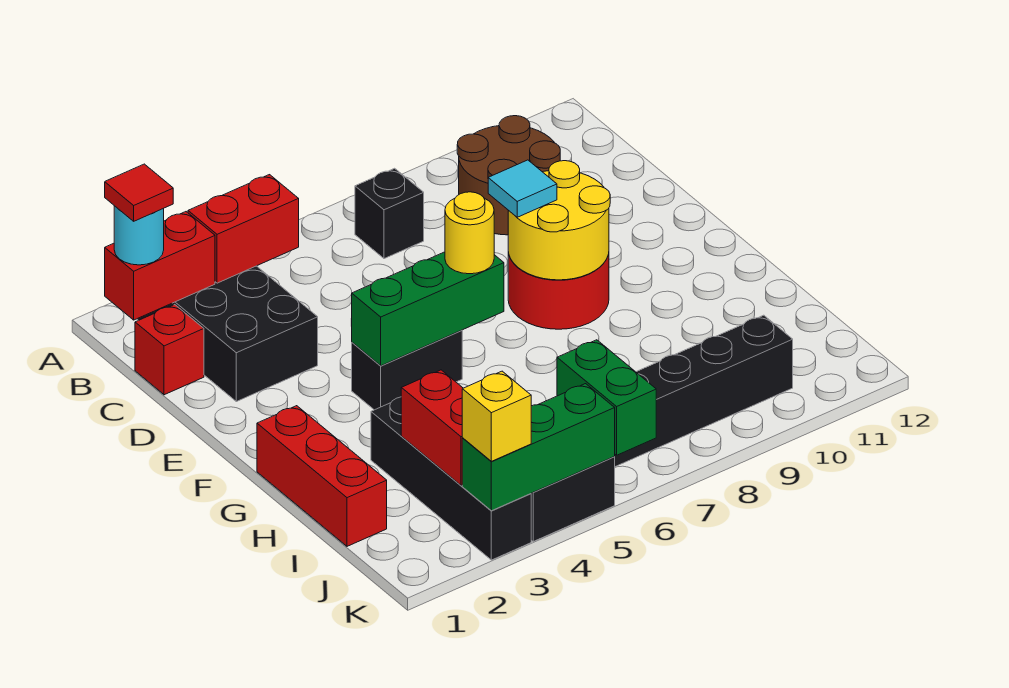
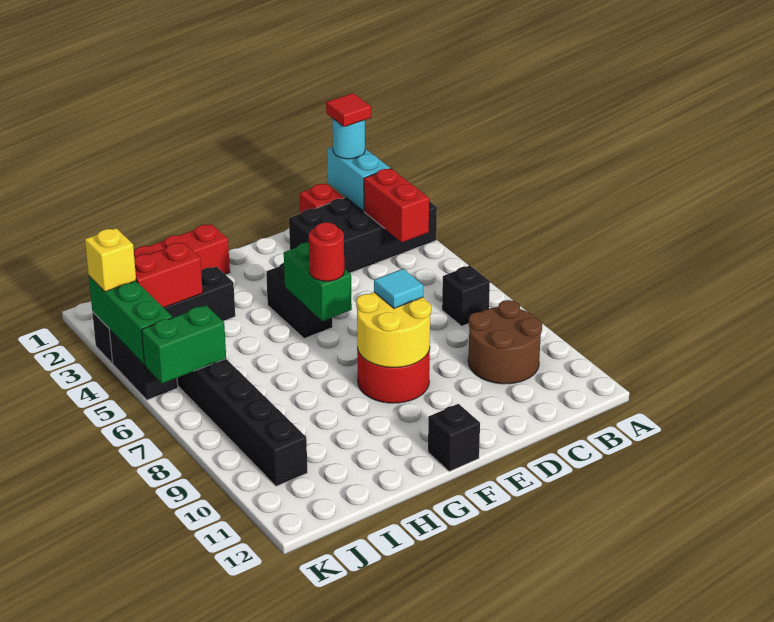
red brick B1:B2 level 2 -> cyan brick B1:B2 level 2
green brick F4:F6 level 2 -> green brick F5:F6 level 2
yellow round brick F6 level 3 -> red round brick F6 level 3
none -> black brick F12 level 1

